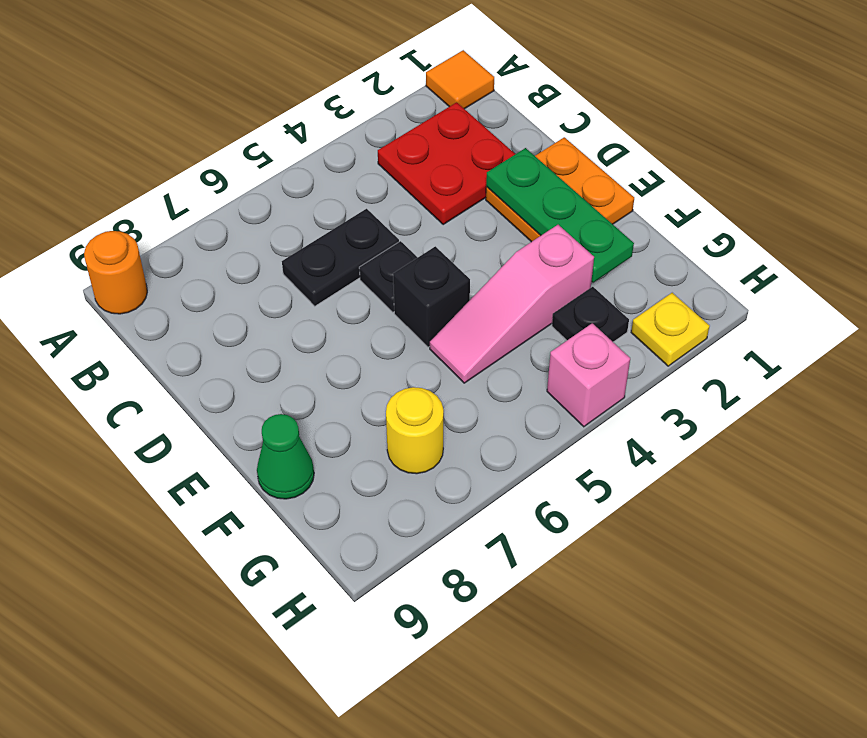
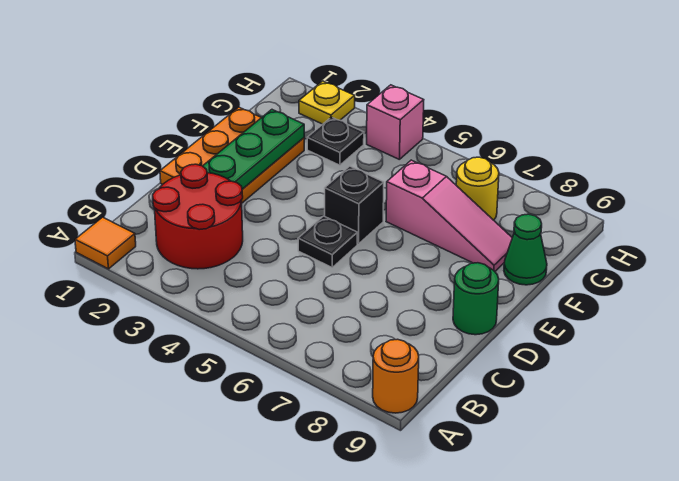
red plate B2:C3 level 1 -> red round brick B2:C3 level 1
black plate C5:C6 level 1 -> none
orange plate D1:E2 level 1 -> orange plate D1:F2 level 1
none -> green round brick D9 level 1
pink slope F3:F5 level 1 top 3 -> pink slope F6:F8 level 1 top 6

